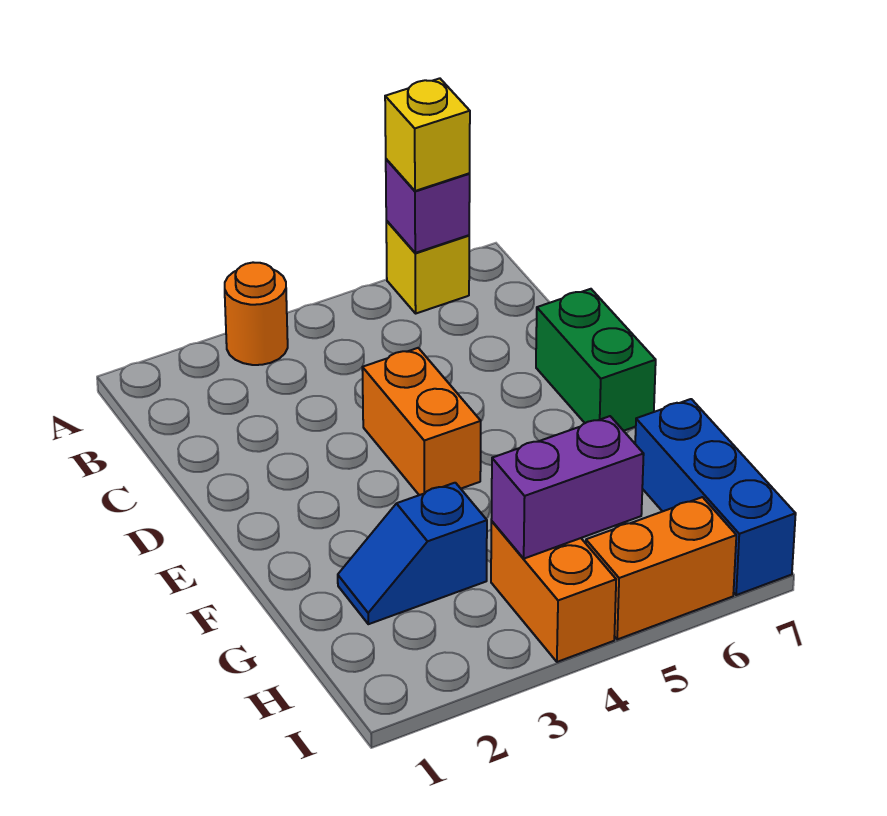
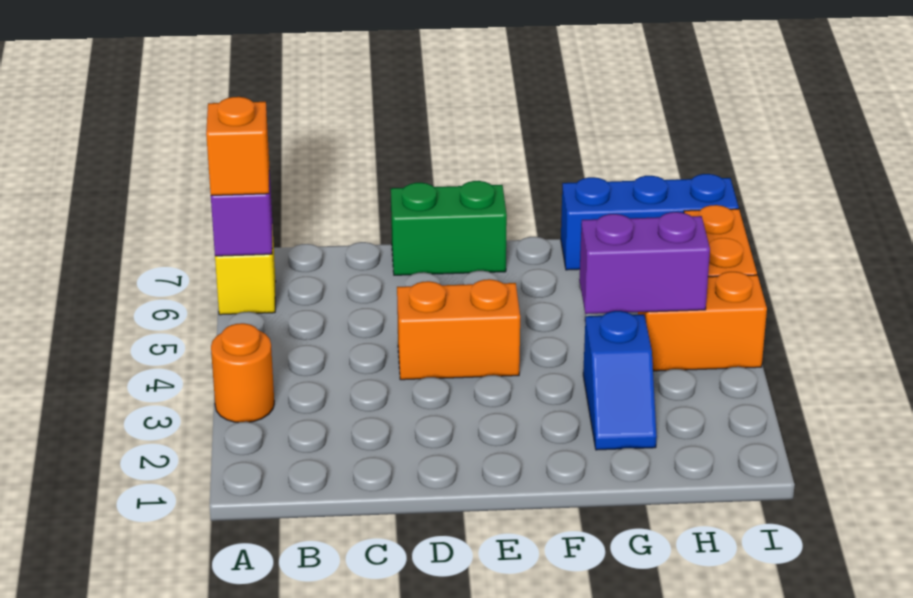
yellow brick A6 level 3 -> orange brick A6 level 3
purple brick H4:H5 level 2 -> purple brick G4:H4 level 2

